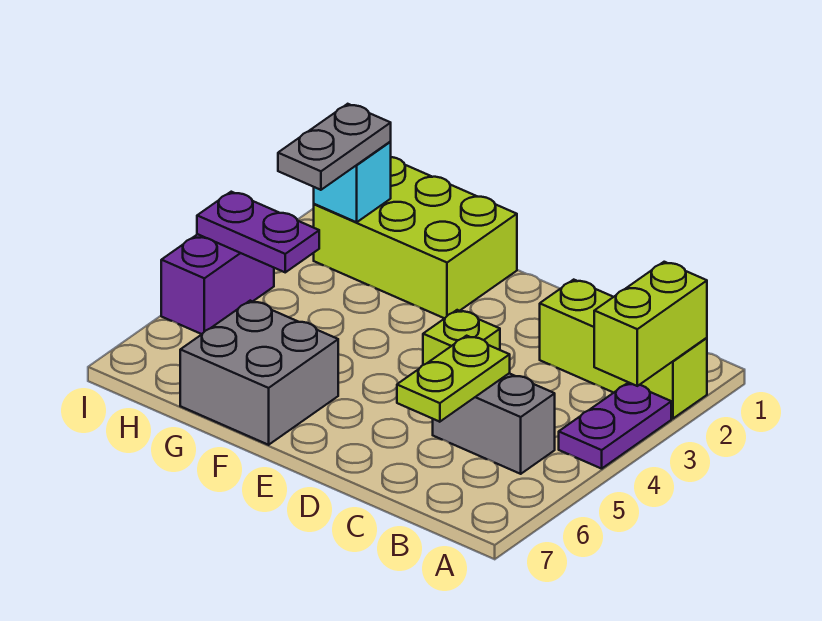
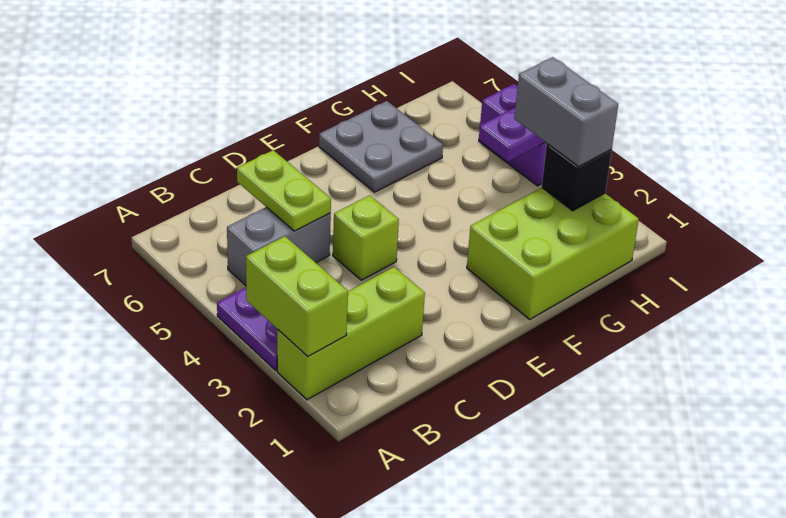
grey brick F6:G7 level 1 -> grey plate F6:G7 level 1
cyan brick H2 level 2 -> black brick H2 level 2
grey plate H2:H3 level 3 -> grey brick H2:H3 level 3

